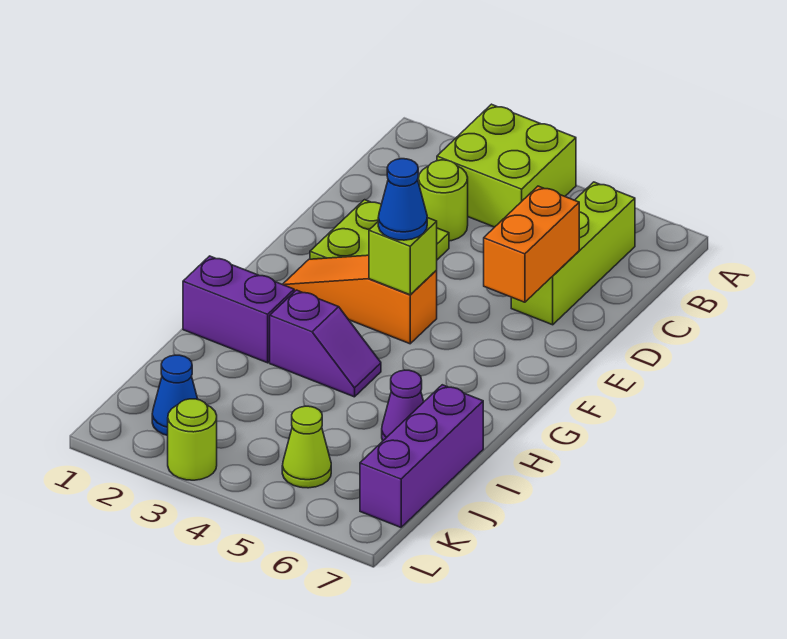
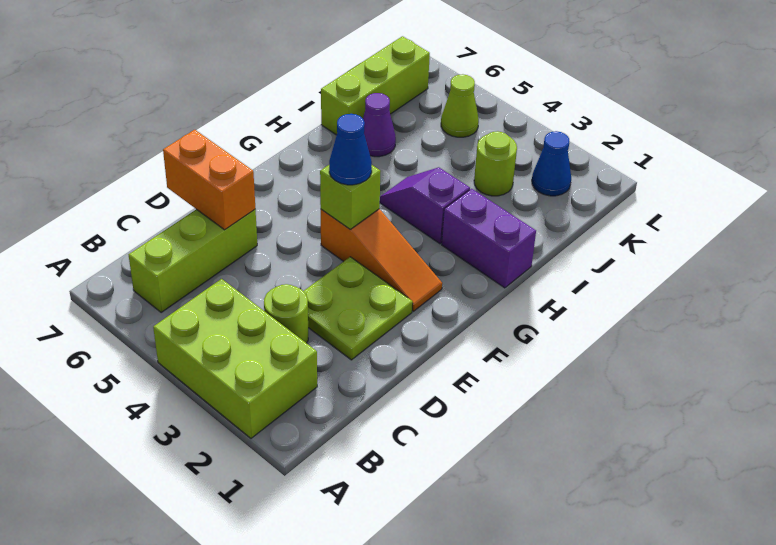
lime brick A3:B4 level 1 -> lime brick A2:B4 level 1
orange brick D6:E6 level 2 -> orange brick D6:D7 level 2
purple brick I7:K7 level 1 -> lime brick I7:K7 level 1
lime round brick L3 level 1 -> lime round brick J3 level 1

